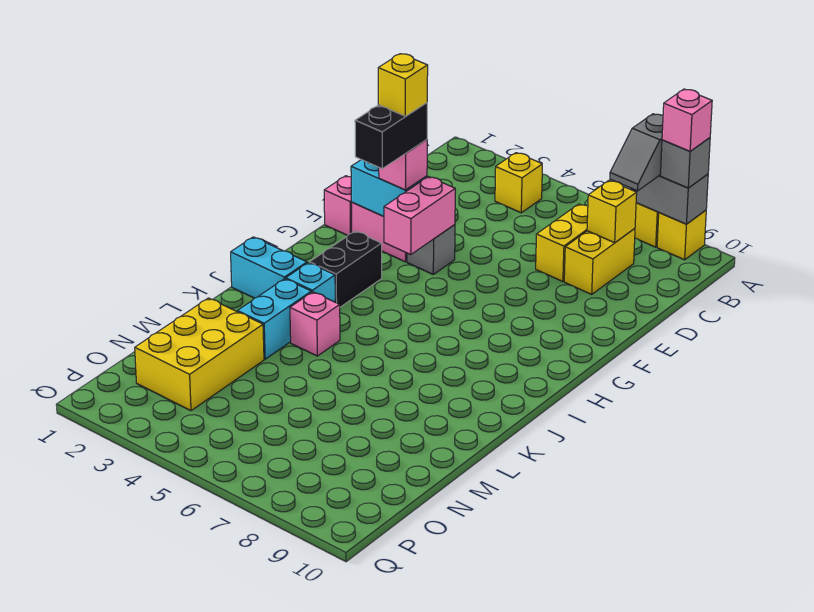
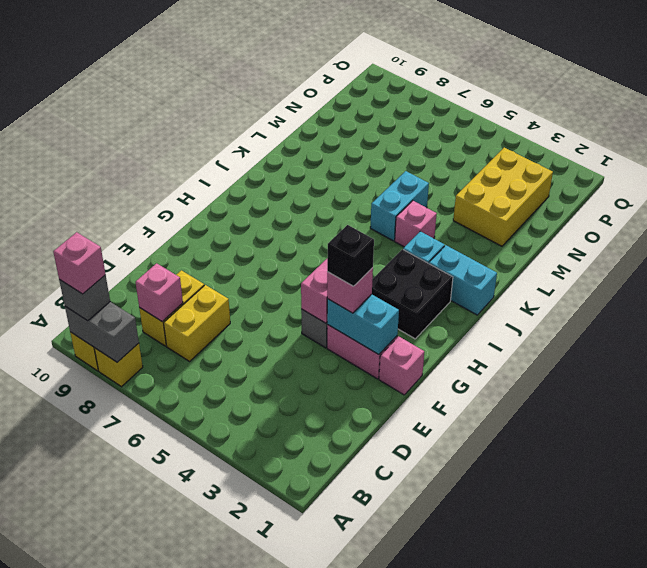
grey slope A8:B8 level 3 top A -> none
yellow brick B4 level 1 -> none
yellow brick C8 level 2 -> pink brick C8 level 2
black brick F3:G3 level 4 -> black brick F3 level 4
yellow brick F3 level 5 -> none
black brick H3:I3 level 1 -> black brick H2:I3 level 1
cyan brick K3:L3 level 1 -> cyan brick K5:L5 level 1

